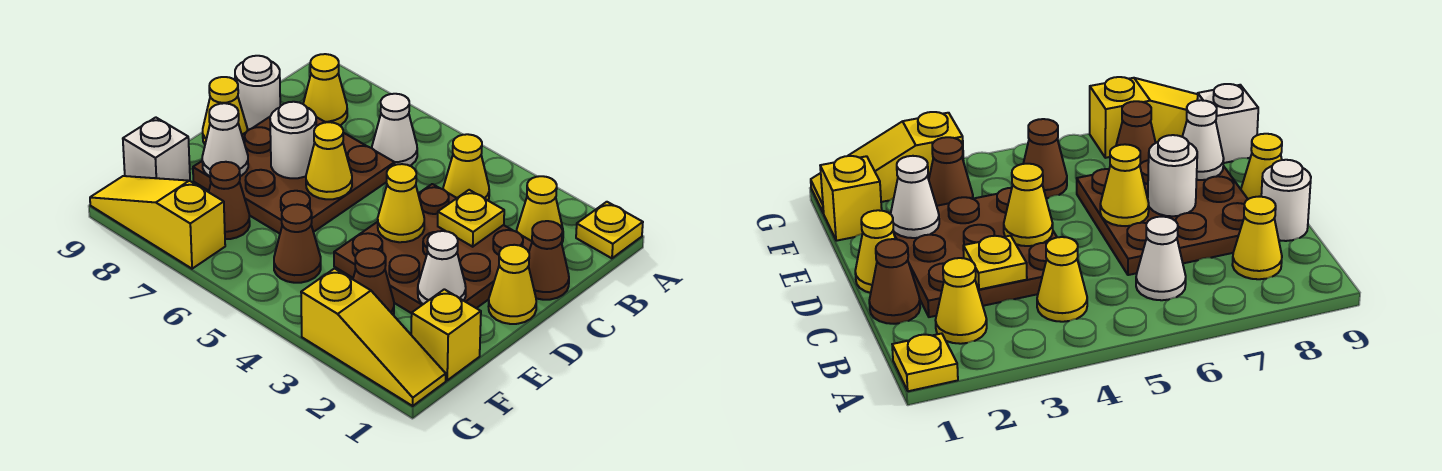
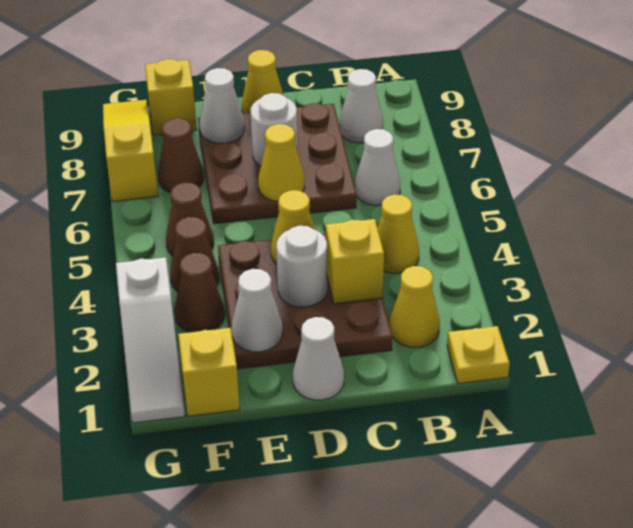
yellow cone B8 level 1 -> white cone B8 level 1
brown cone C1 level 1 -> brown cone F4 level 1
yellow plate C3 level 2 -> yellow brick C3 level 2
white round brick C9 level 1 -> white round brick D3 level 2
yellow cone D1 level 1 -> white cone D1 level 1
white brick F9 level 1 -> yellow brick F9 level 1
yellow slope G1:G3 level 1 top 3 -> white slope G1:G3 level 1 top 3

